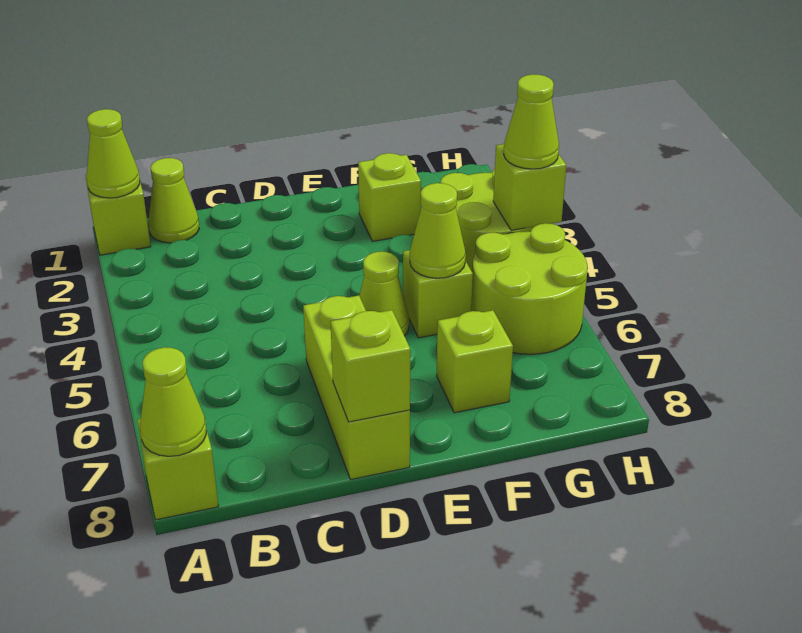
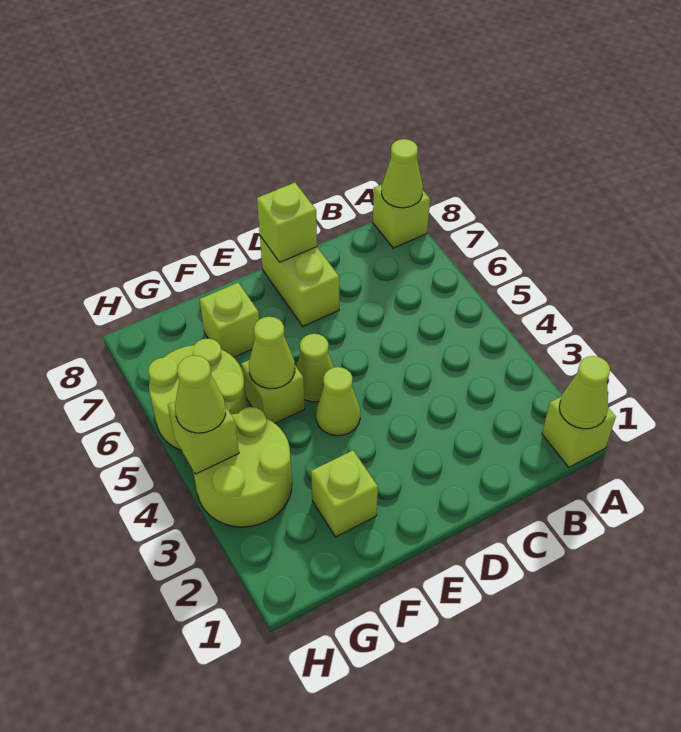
lime cone B1 level 1 -> lime cone E4 level 1
lime brick D6:D8 level 1 -> lime brick D7:D8 level 1

